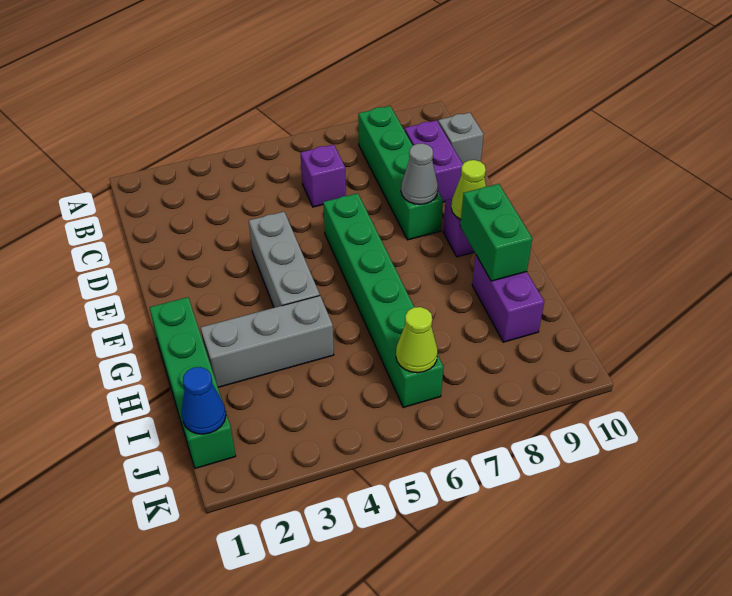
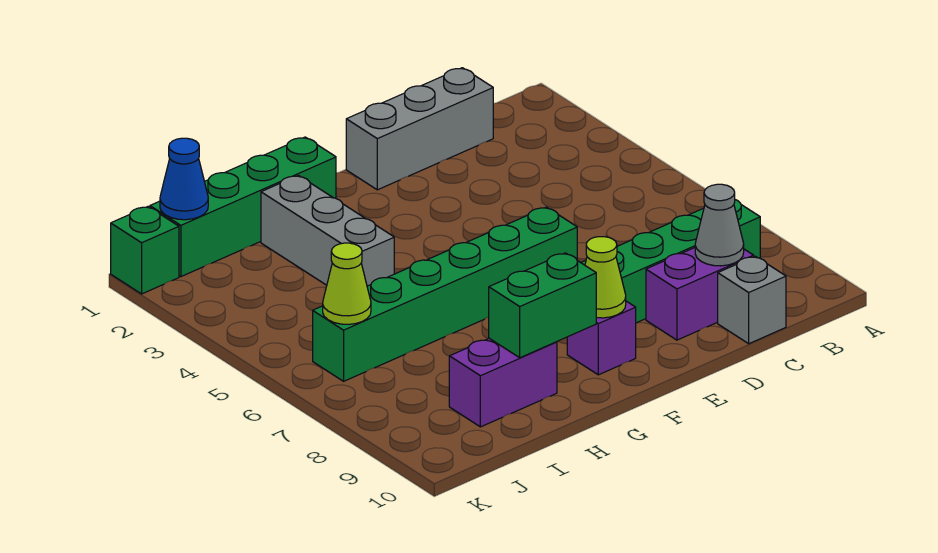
purple brick C6 level 1 -> none
grey brick E4:G4 level 1 -> grey brick C1:E1 level 1
grey cone E8 level 2 -> grey cone C9 level 2
none -> green brick K1 level 1

